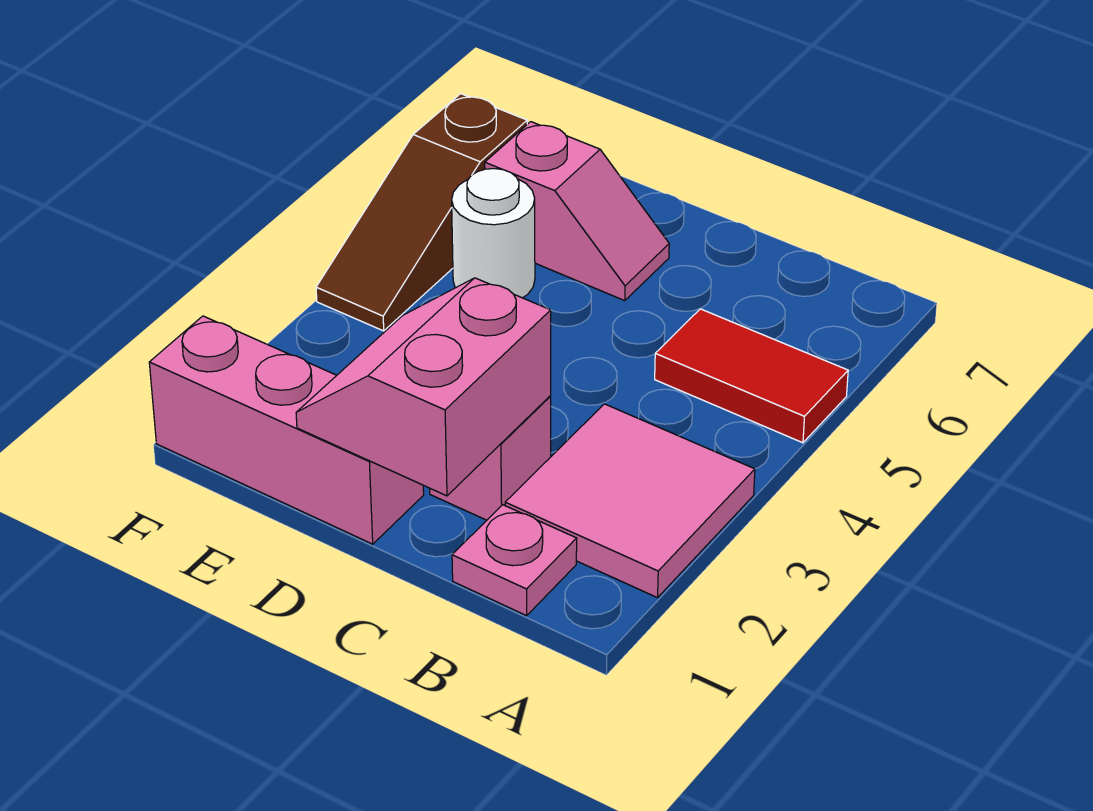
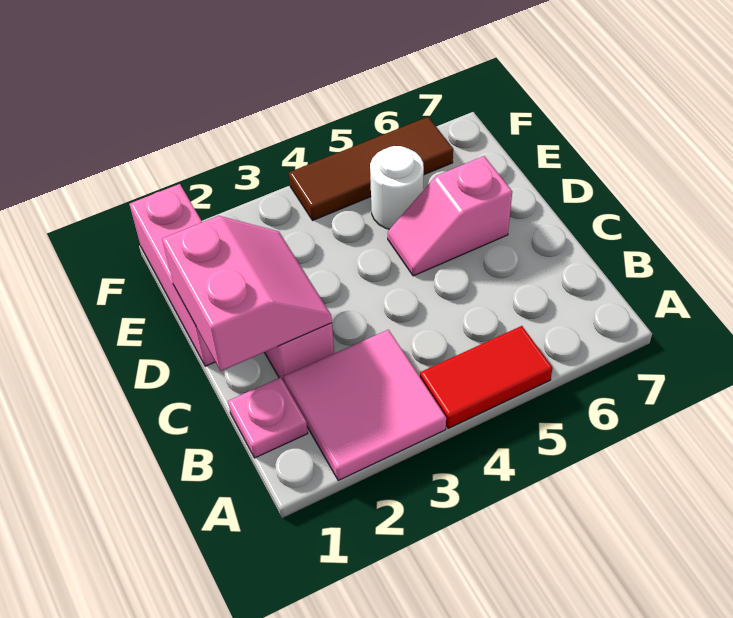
red tile A5:B5 level 1 -> red tile A4:A5 level 1
pink slope C1:D2 level 2 top C -> pink slope C1:D2 level 2 top 1
pink slope D6:E6 level 1 top E -> pink slope D5:D6 level 1 top 6
brown slope F4:F6 level 1 top 6 -> brown tile F4:F6 level 1

